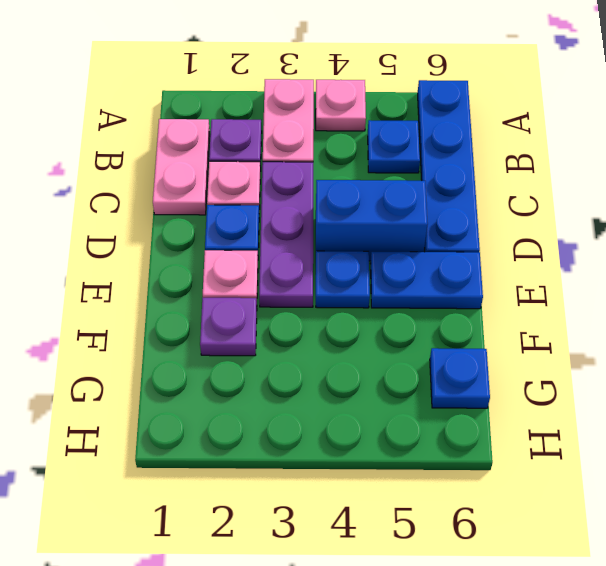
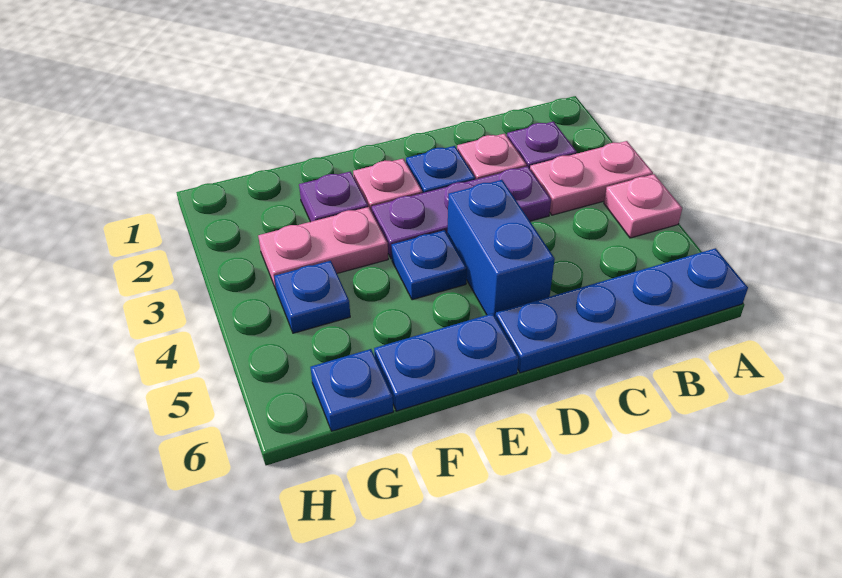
pink plate B1:C1 level 1 -> pink plate F3:G3 level 1
blue plate B5 level 1 -> blue plate G4 level 1
blue plate E5:E6 level 1 -> blue plate E6:F6 level 1

